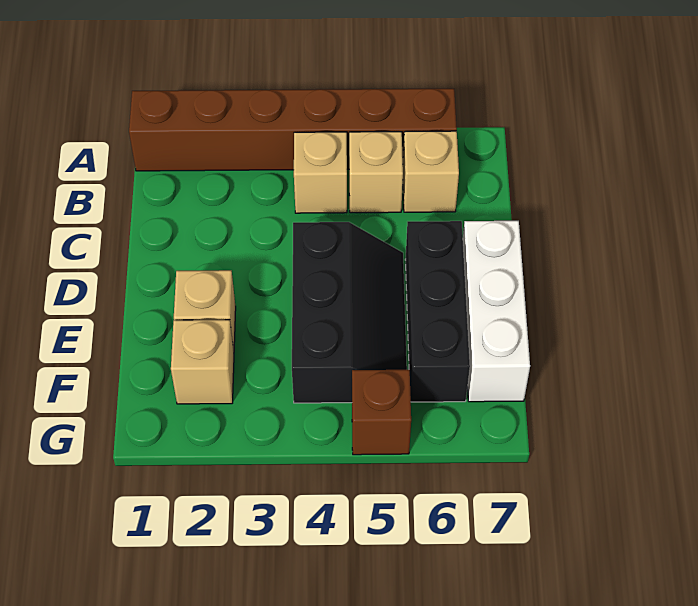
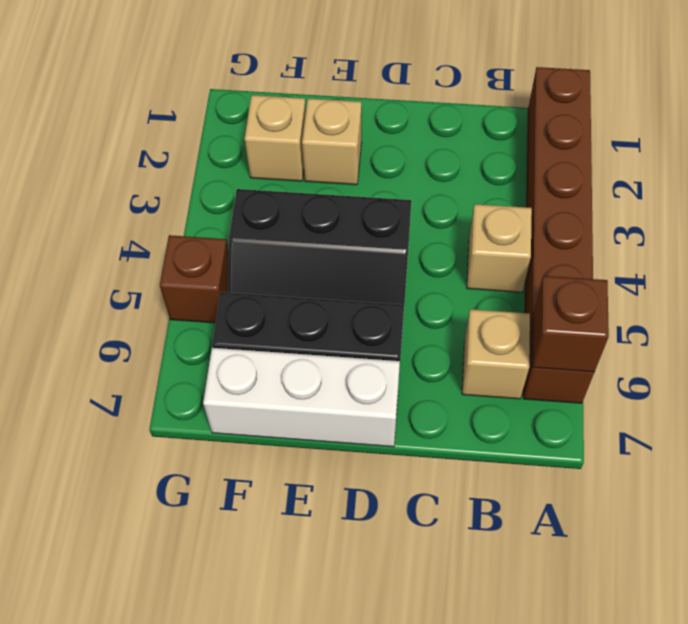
none -> brown brick A6 level 2
tan brick B5 level 1 -> none

